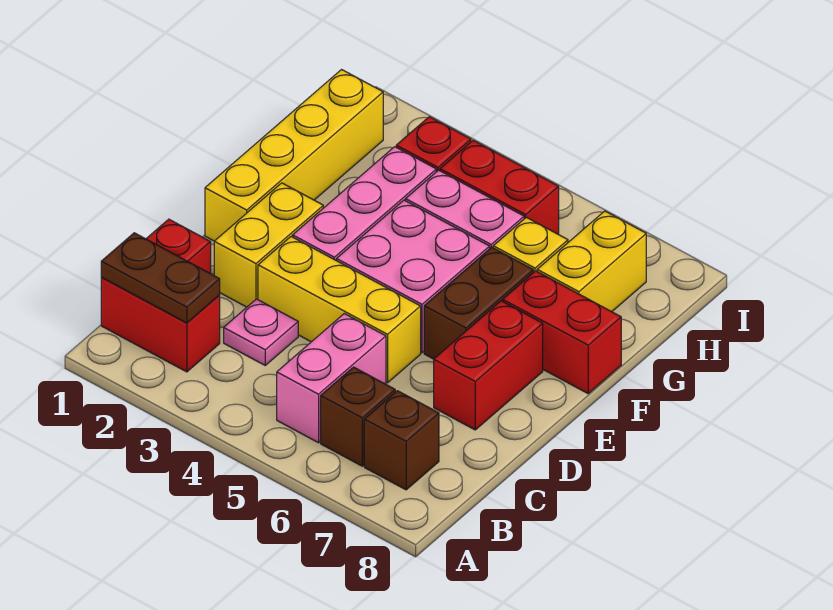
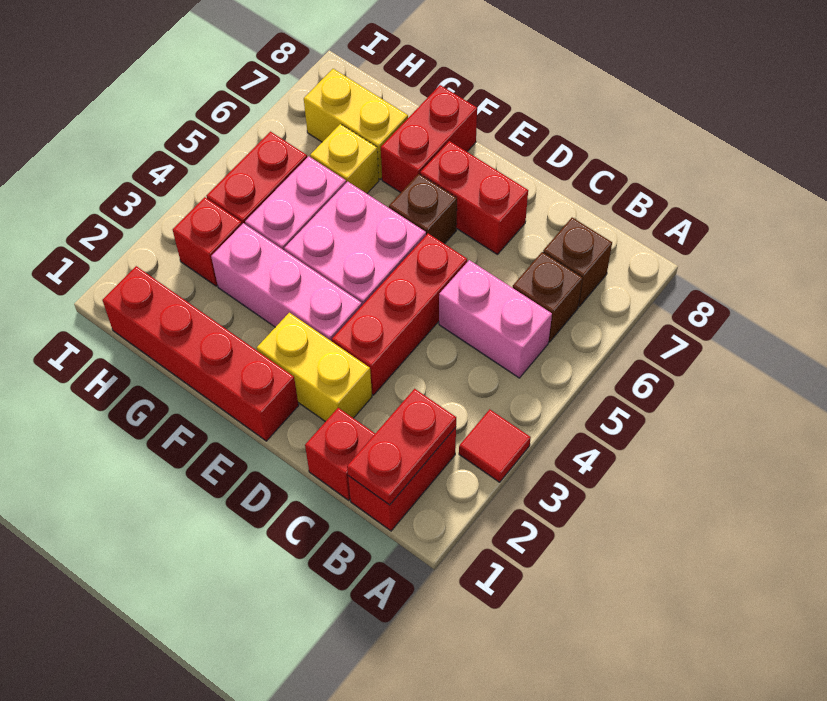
none -> red tile A3 level 1
brown plate B1:B2 level 2 -> red plate B1:B2 level 2
pink plate C3 level 1 -> none
yellow brick D3:D5 level 1 -> red brick D3:D5 level 1
yellow brick E1:H1 level 1 -> red brick E1:H1 level 1
brown brick E6:F6 level 1 -> brown brick E6 level 1

